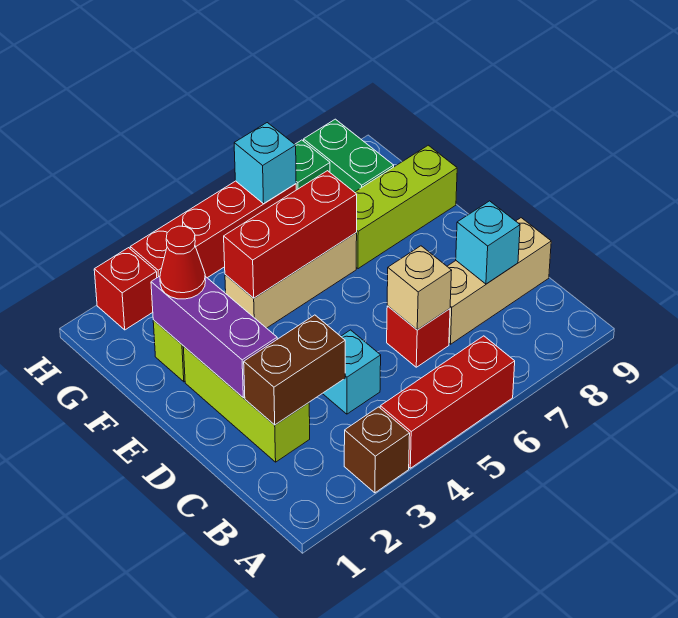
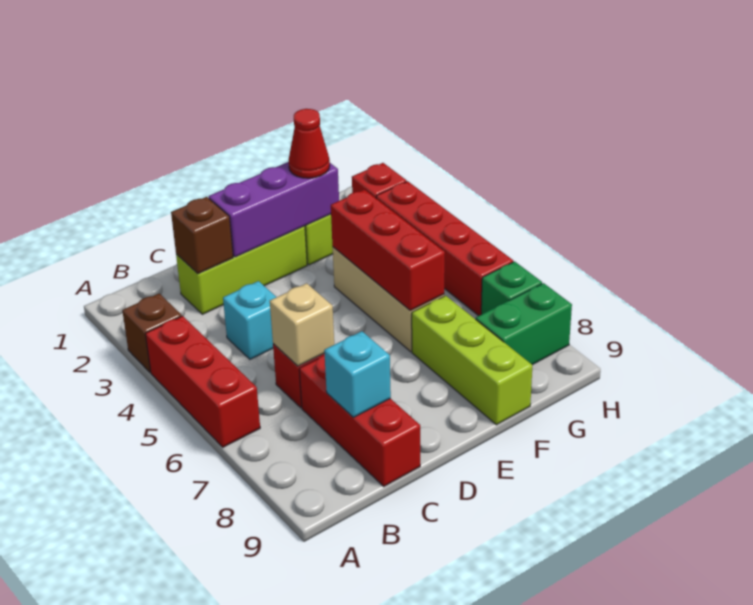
brown brick C2:C3 level 2 -> brown brick C2 level 2
tan brick C7:C9 level 1 -> red brick C7:C9 level 1
cyan brick H6 level 2 -> none

